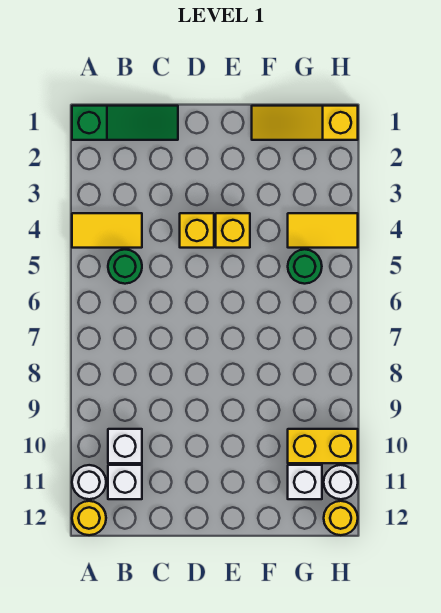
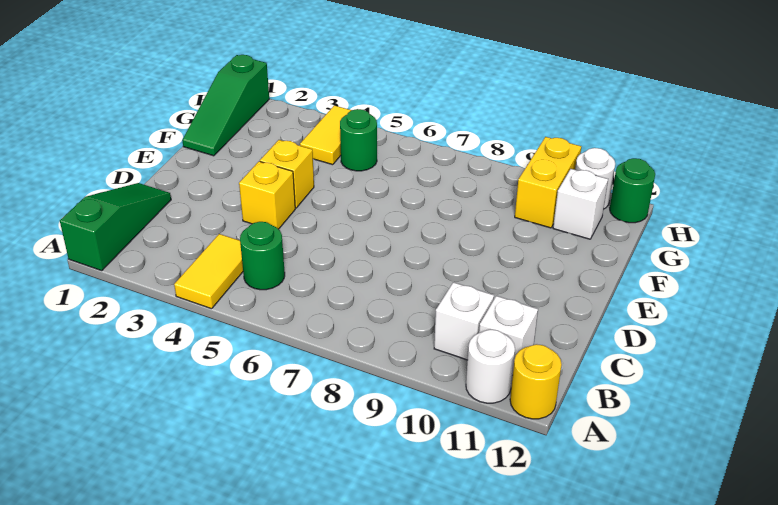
yellow slope F1:H1 level 1 top H -> green slope F1:H1 level 1 top H
yellow round brick H12 level 1 -> green round brick H12 level 1

